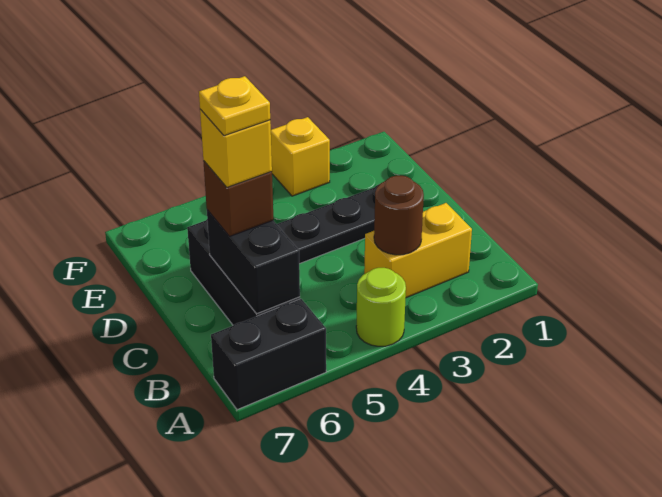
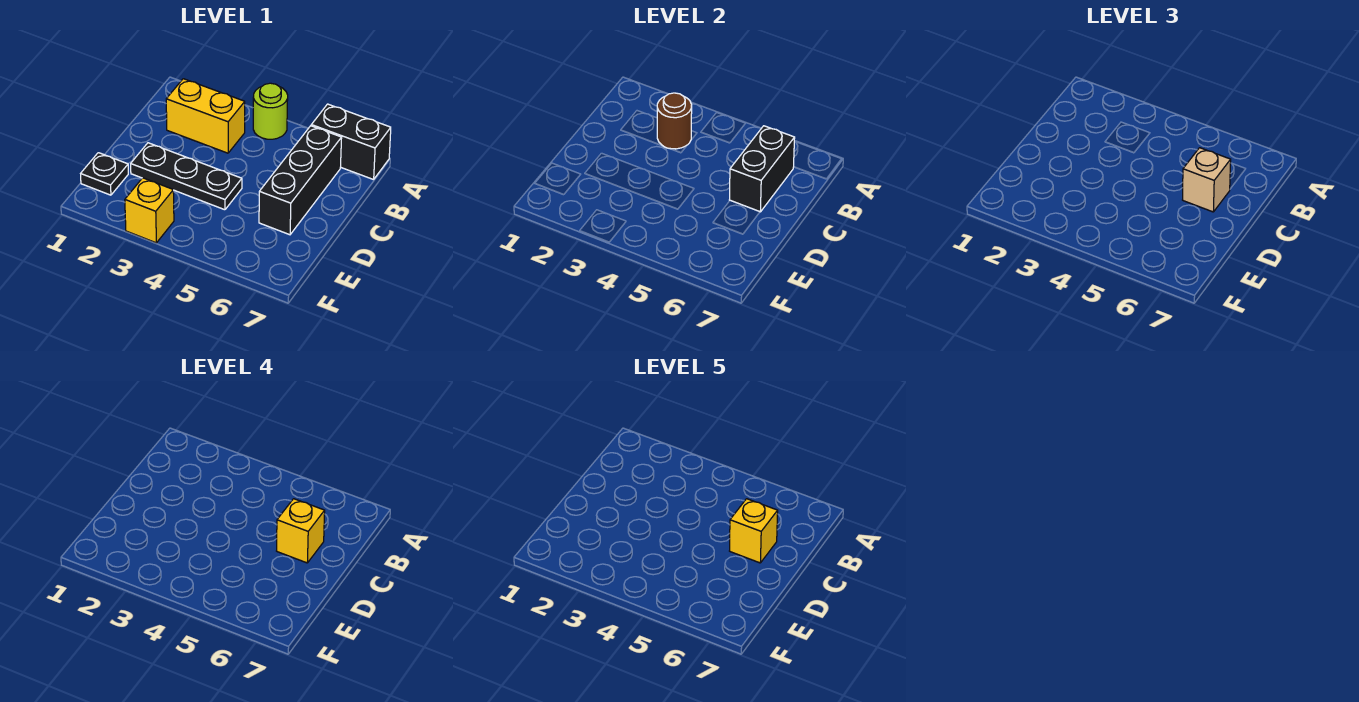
brown brick C6 level 3 -> tan brick C6 level 3
yellow plate C6 level 5 -> yellow brick C6 level 5
none -> black plate E1 level 1

